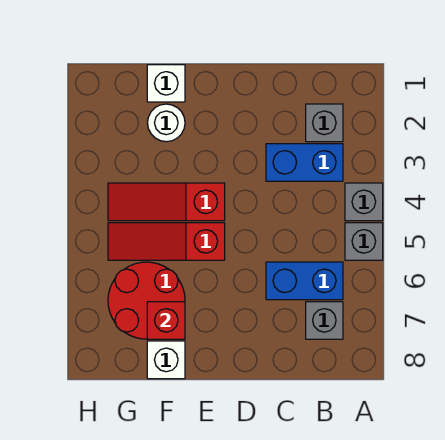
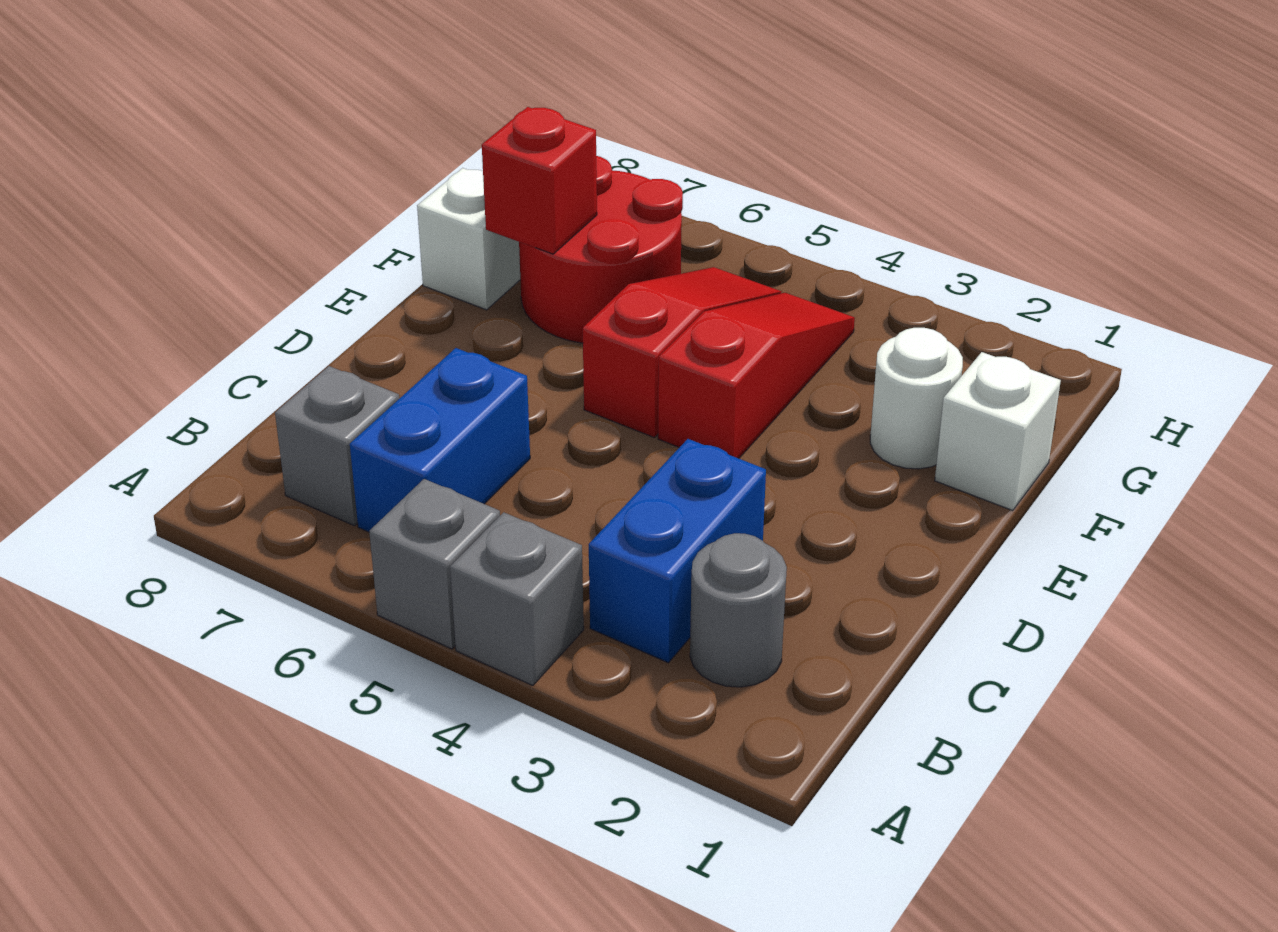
grey brick B2 level 1 -> grey round brick B2 level 1

